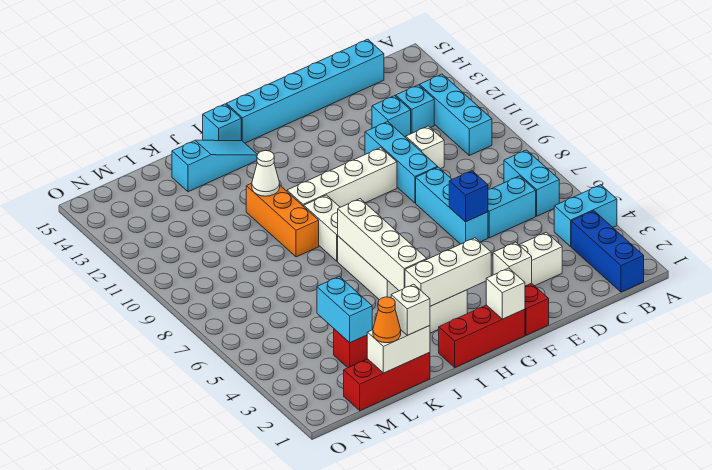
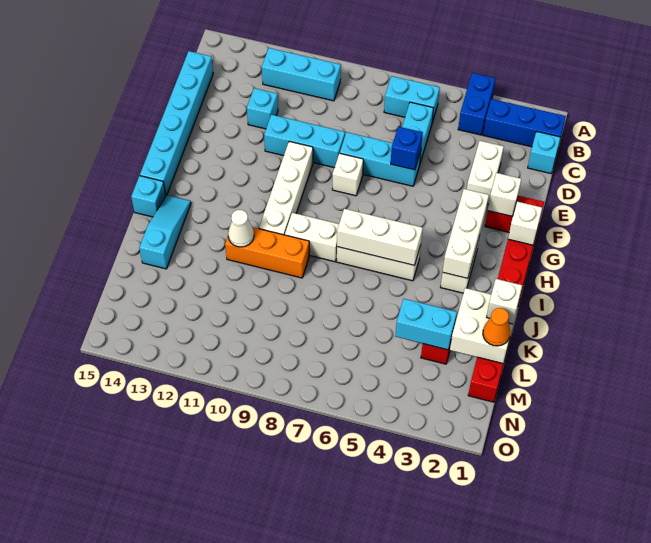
cyan brick A4:B4 level 1 -> blue brick A4:B4 level 1
cyan brick C12 level 1 -> cyan brick C1 level 1
white brick D10 level 1 -> white brick F8 level 1
white brick I4:I7 level 2 -> white brick I5:I7 level 2
white brick K1:L1 level 2 -> white brick K1:L2 level 2

